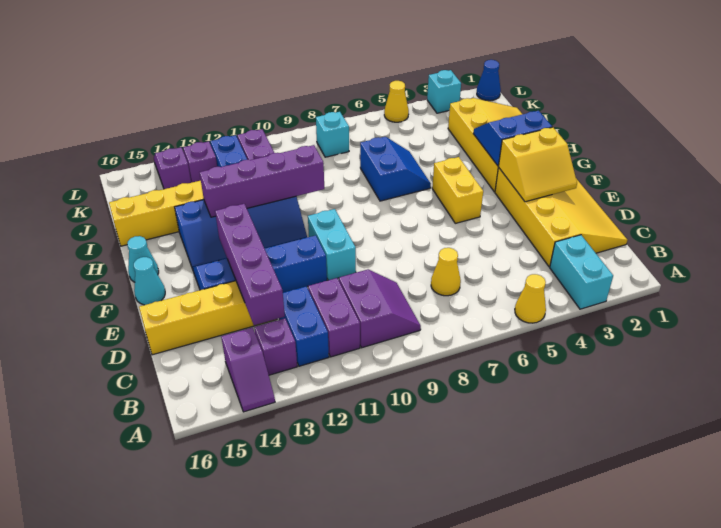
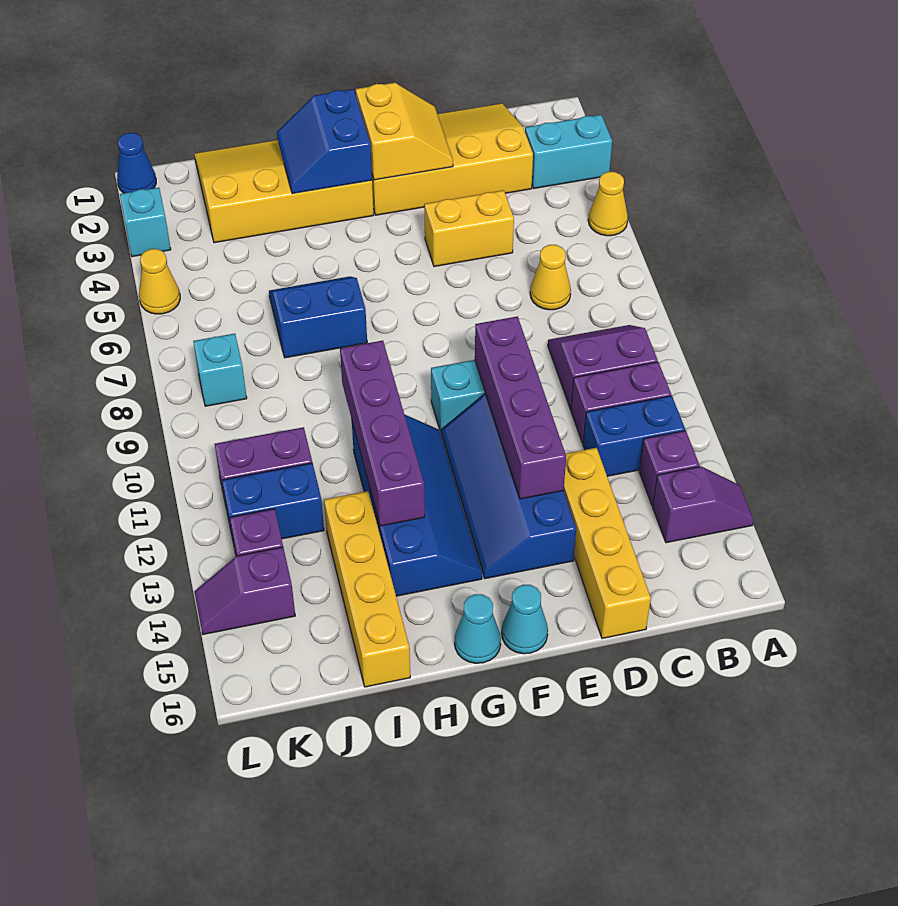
purple brick C13:F13 level 2 -> purple brick E10:E13 level 2
yellow brick F5:G5 level 1 -> yellow brick D5:E5 level 1

